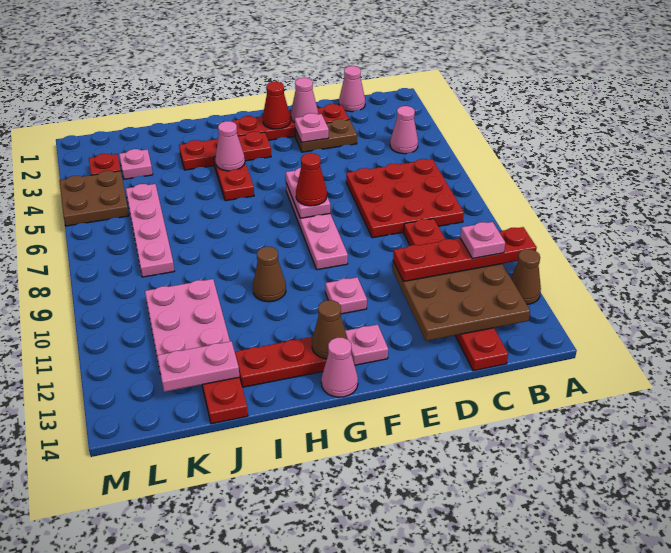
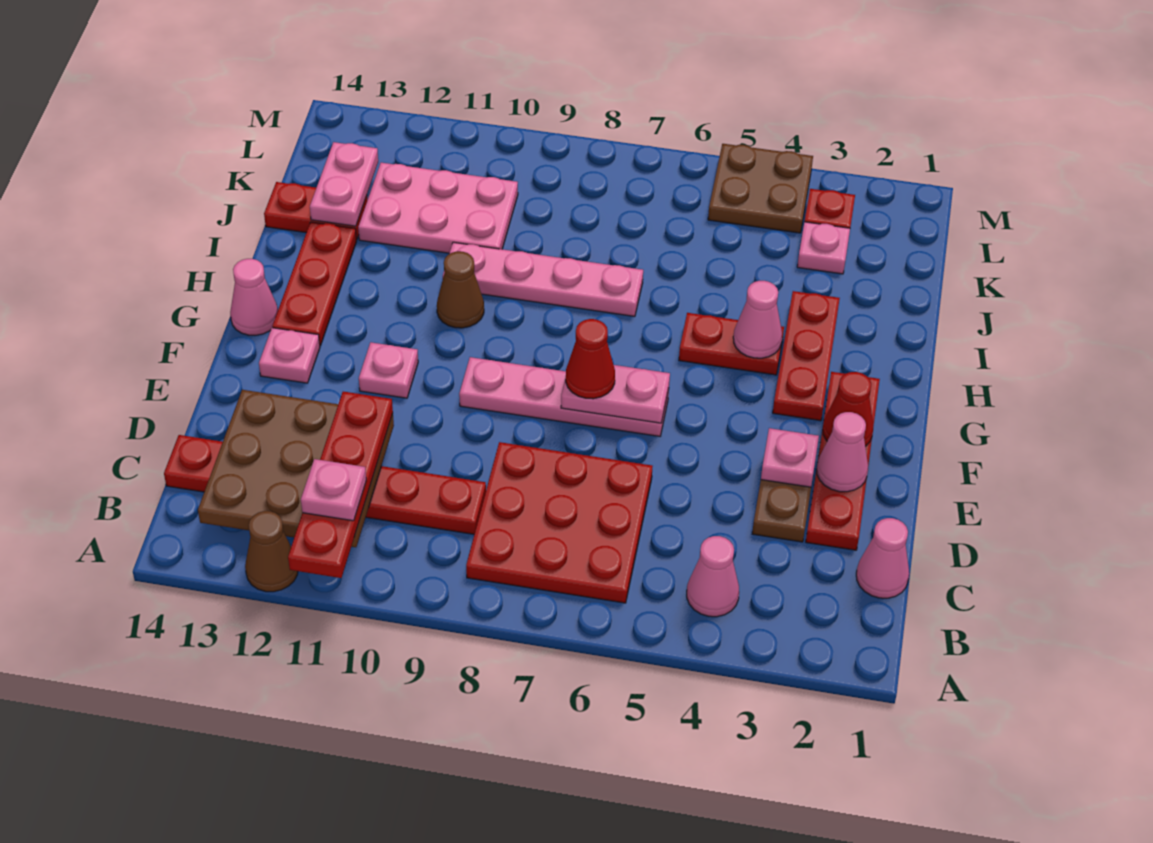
brown cone G13 level 2 -> none
pink plate K5:K8 level 1 -> pink plate I7:I10 level 1

